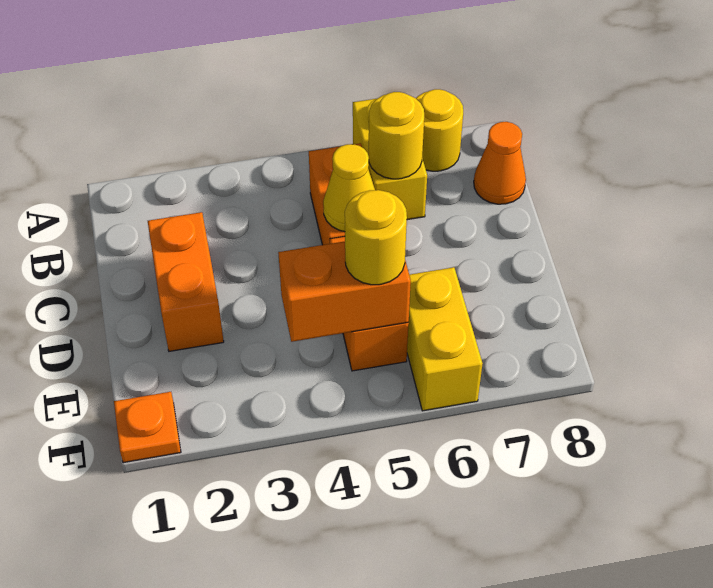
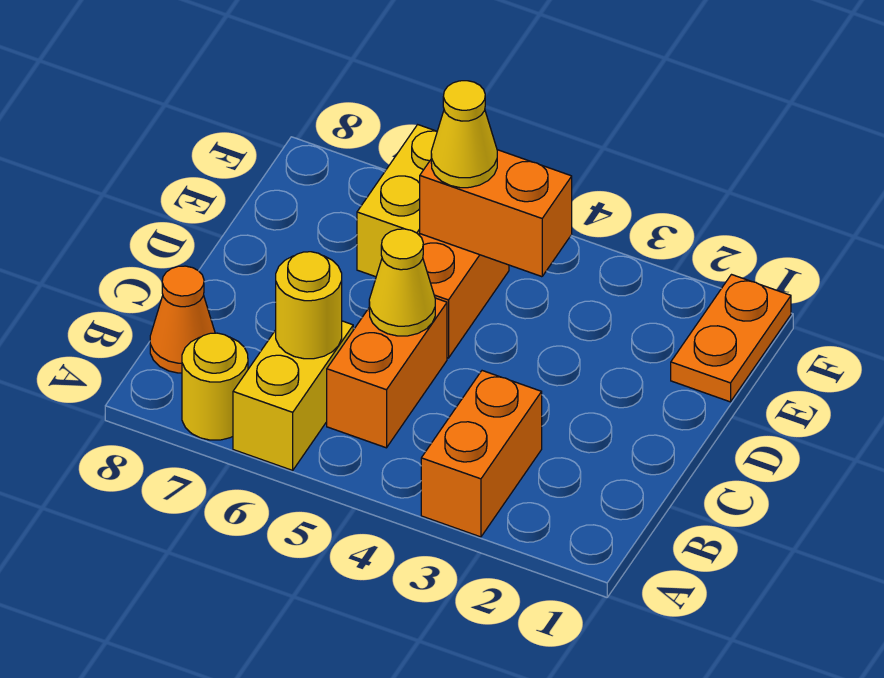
orange brick C2:D2 level 1 -> orange brick A3:B3 level 1
yellow round brick E5 level 3 -> yellow cone E5 level 3
orange plate F1 level 1 -> orange plate E1:F1 level 1

